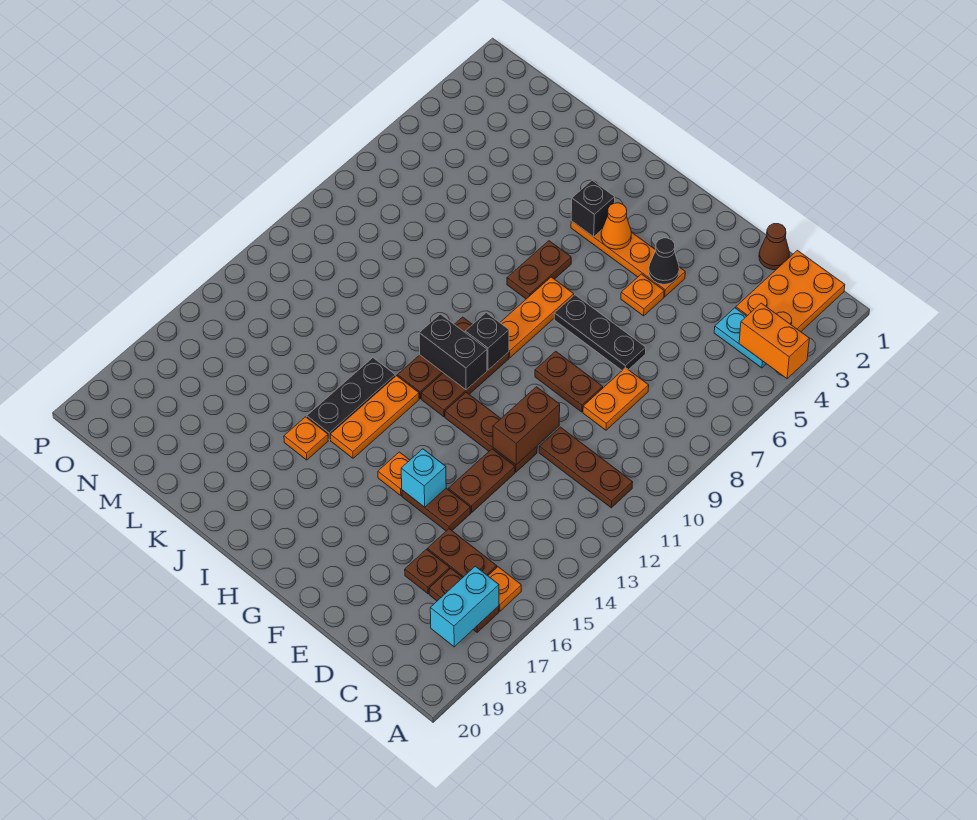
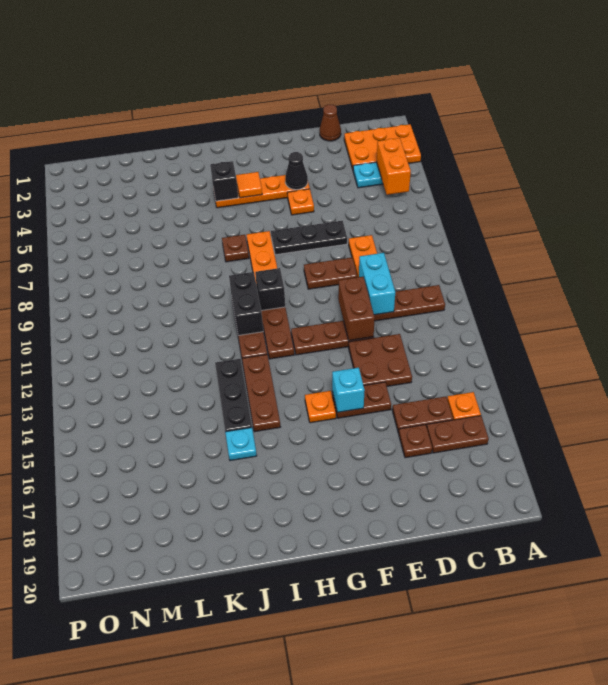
orange brick A4:B4 level 2 -> orange brick B4:B5 level 2
orange plate B1:C3 level 1 -> orange plate A2:C3 level 1
cyan brick B17:B18 level 2 -> cyan brick D10:D11 level 2
brown plate E13:E14 level 1 -> brown plate D13:E14 level 1
orange cone H4 level 2 -> orange tile H4 level 2
black brick H11:I11 level 2 -> black brick I10:I11 level 2
brown plate I6:I7 level 1 -> brown plate I7 level 1
orange plate I13:I15 level 1 -> brown plate I13:I15 level 1
orange plate J16 level 1 -> cyan plate J16 level 1

